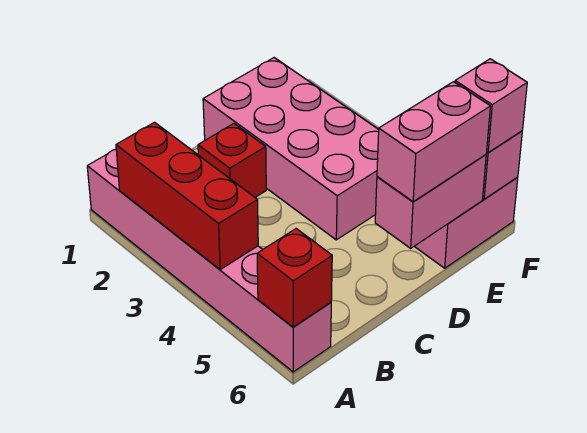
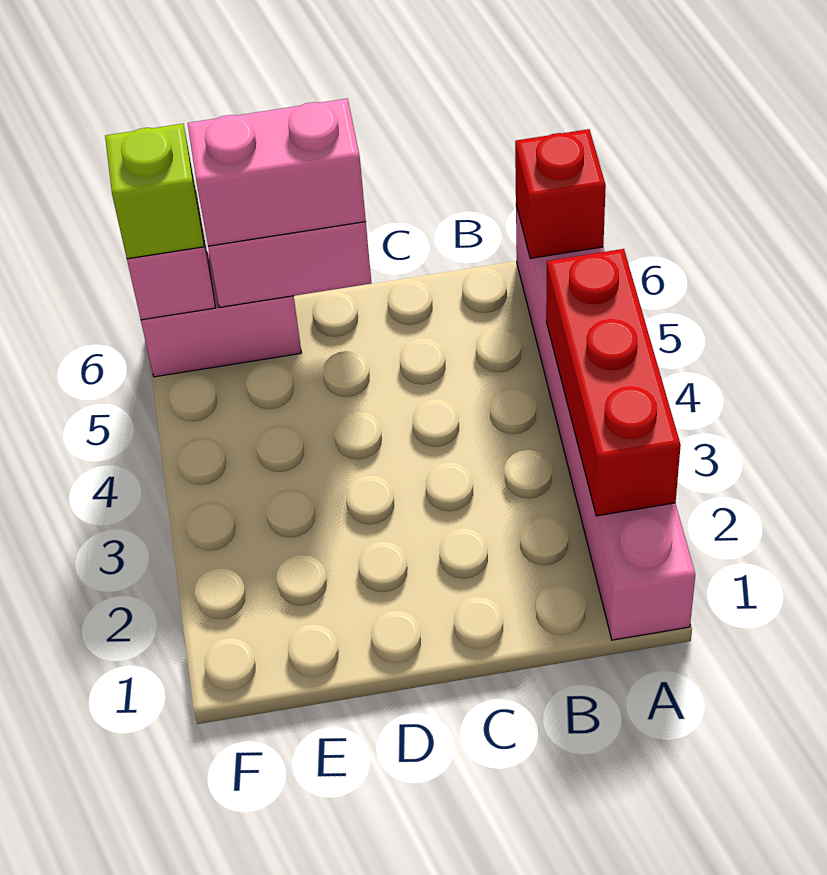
red brick C2 level 1 -> none
pink brick D1:E4 level 1 -> none
pink brick F6 level 3 -> lime brick F6 level 3

